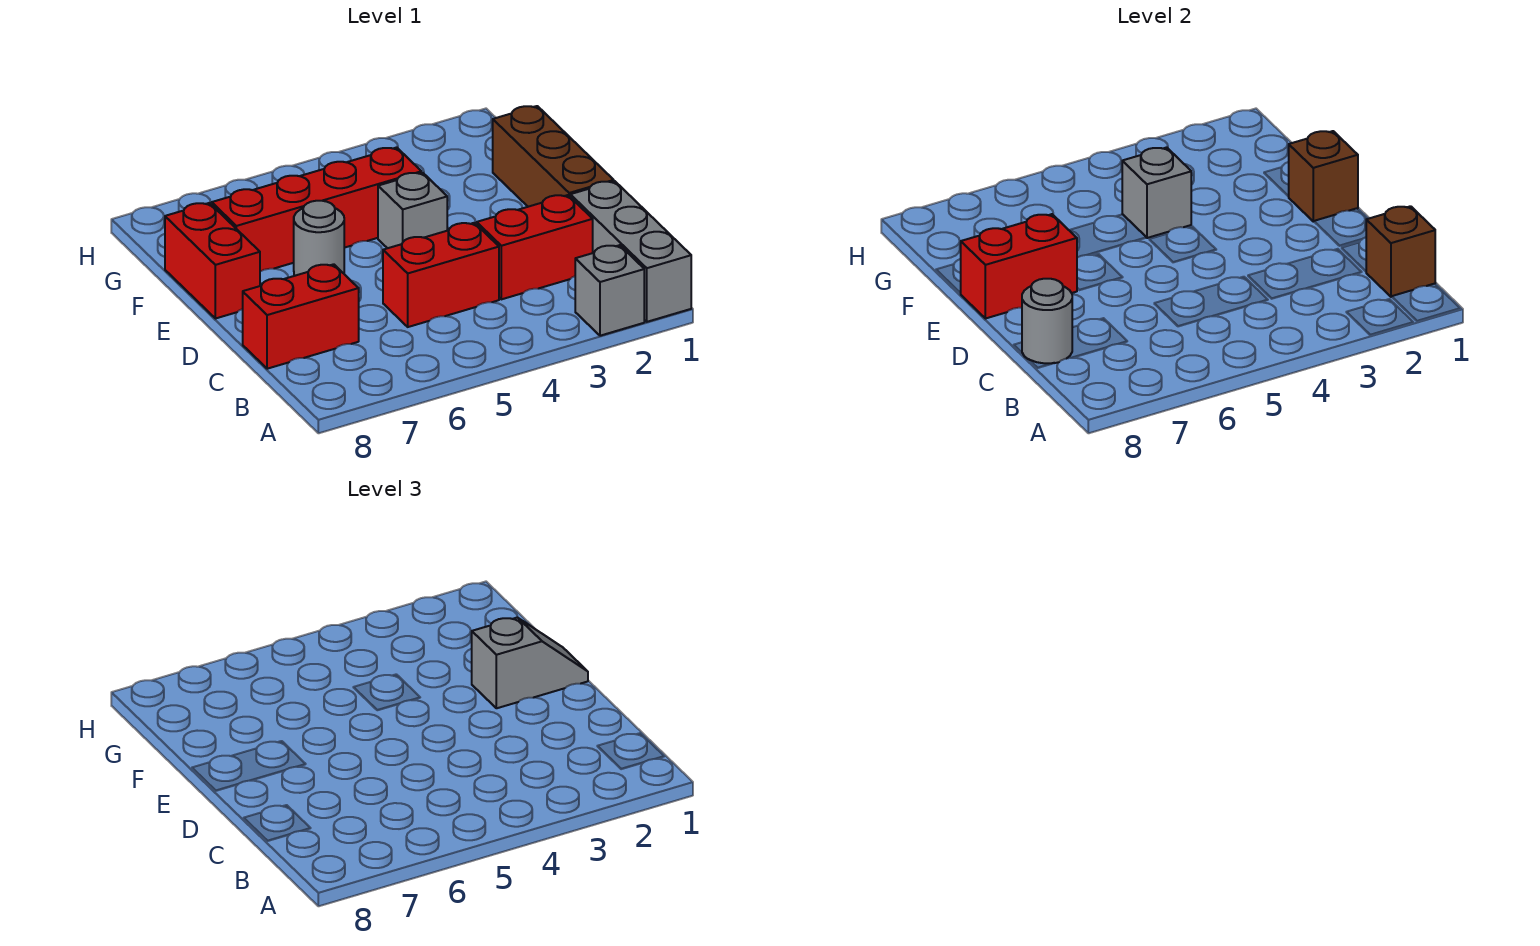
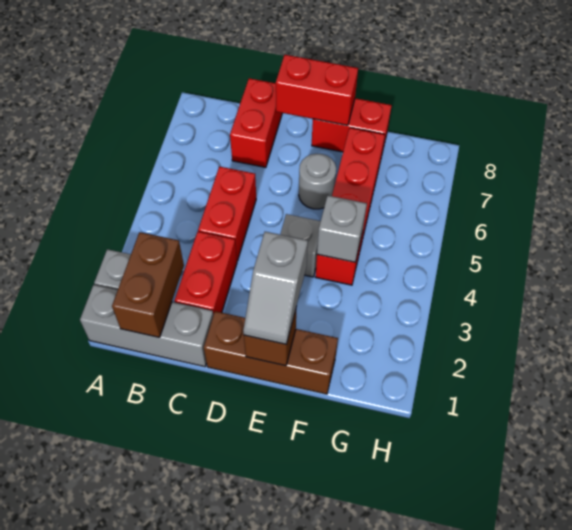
brown brick B1 level 2 -> brown brick B1:B2 level 2
grey round brick C8 level 2 -> none
red brick E7:E8 level 2 -> red brick D8:E8 level 2

